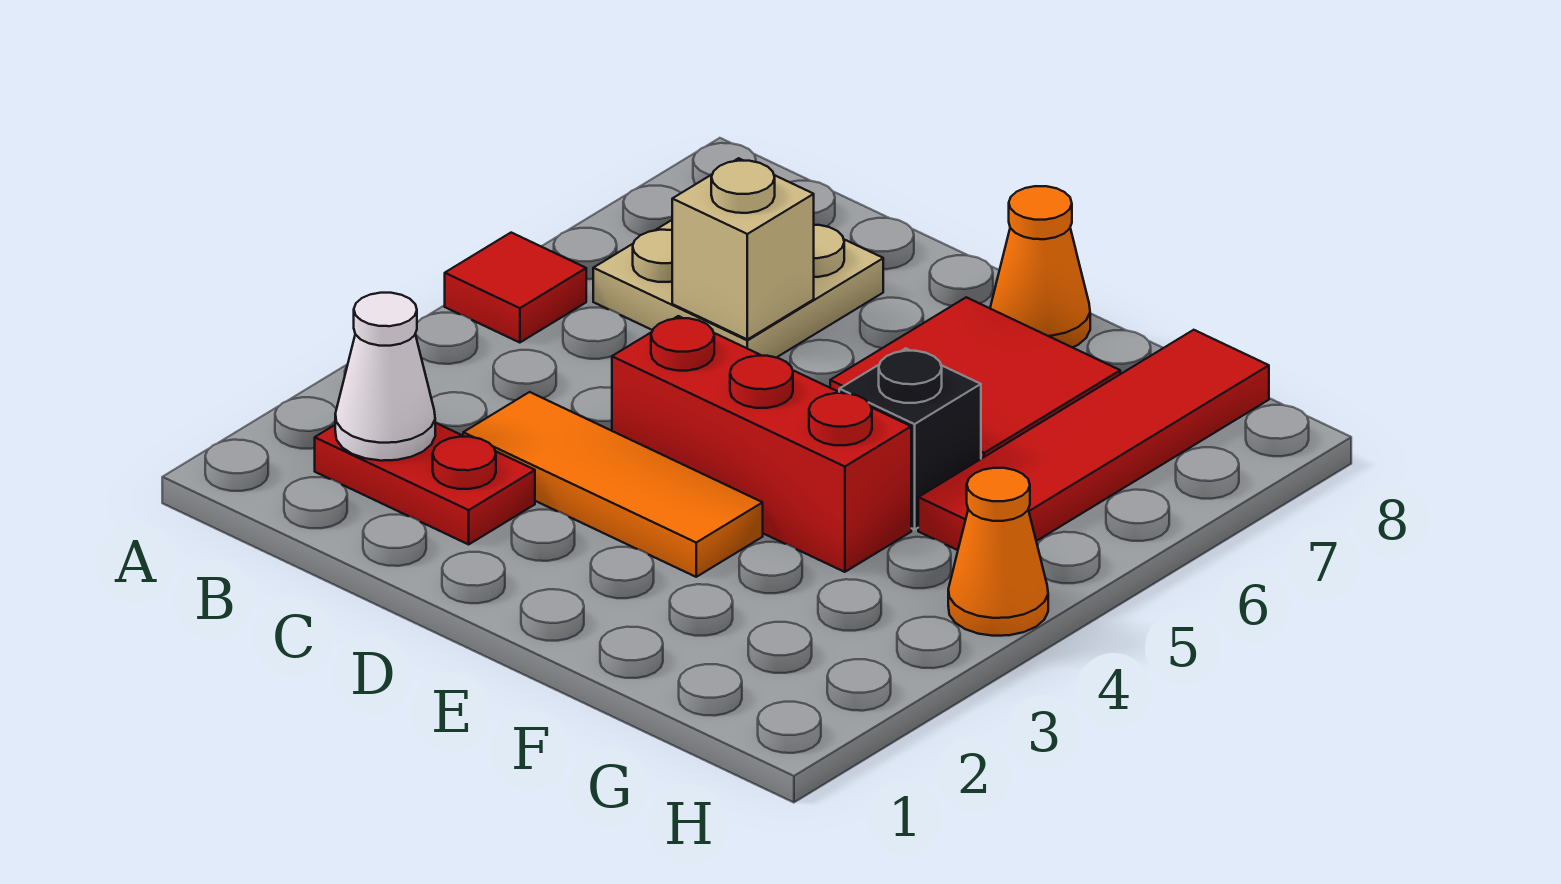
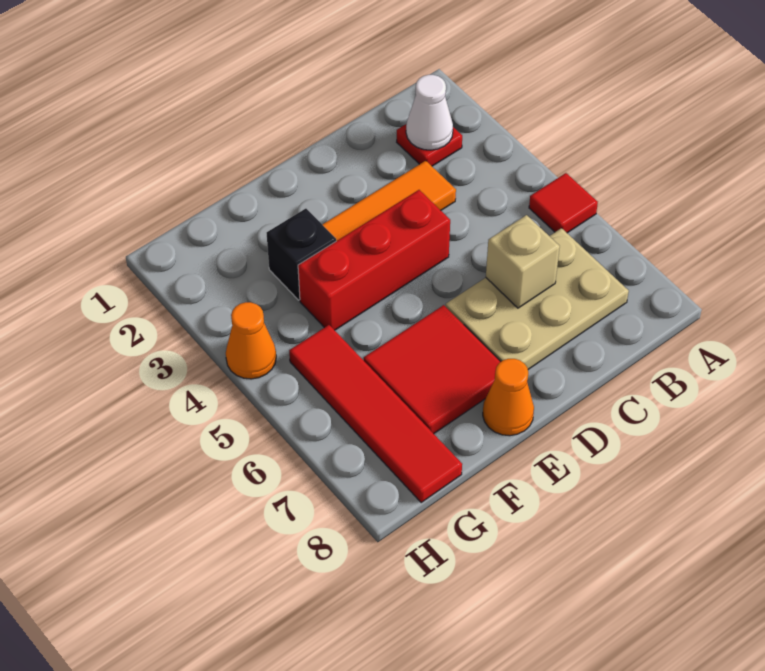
red plate B2:C2 level 1 -> red plate B2 level 1
tan plate B6:C7 level 1 -> tan plate B6:D7 level 1
black brick F5 level 1 -> black brick F3 level 1

